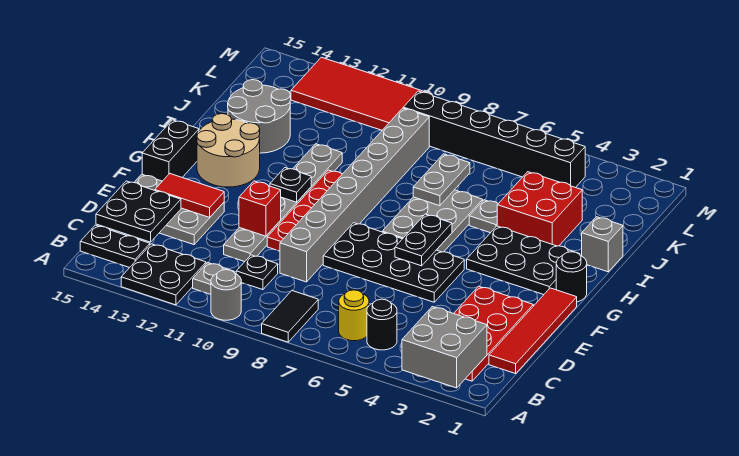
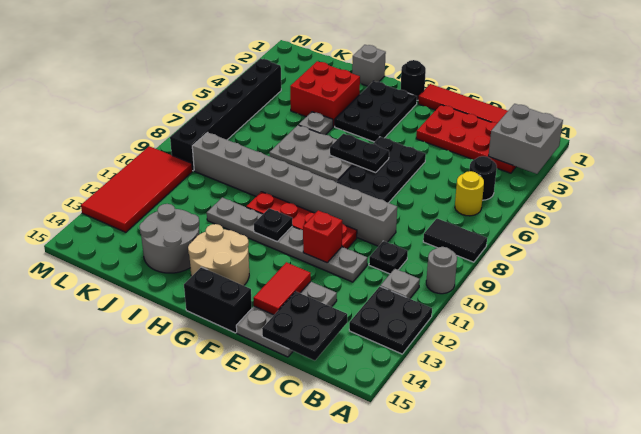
black plate B14:B15 level 1 -> none
grey plate I7:J7 level 2 -> none

